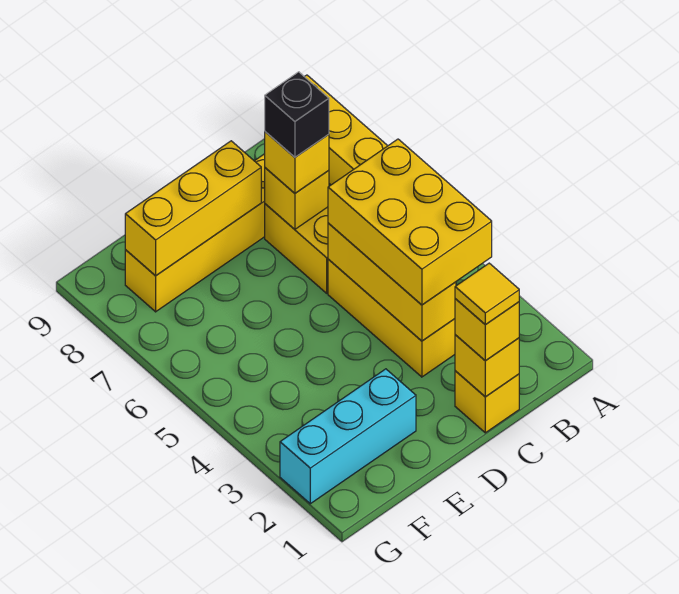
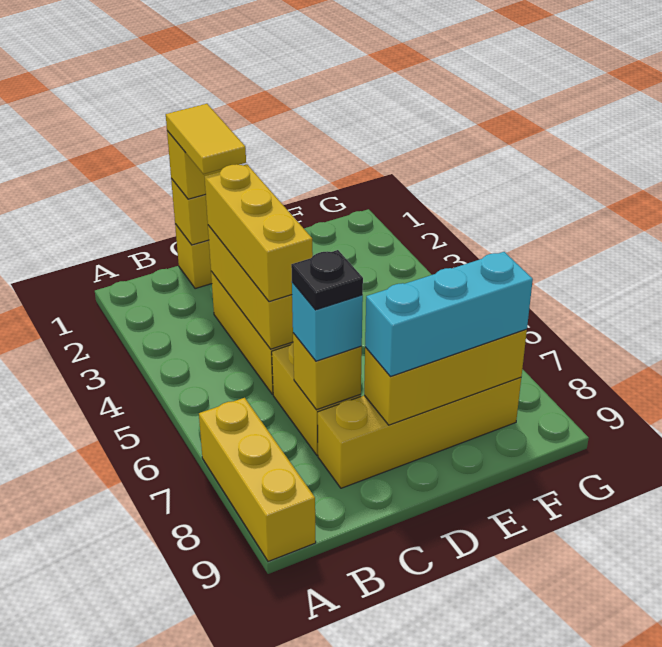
yellow brick B3:C5 level 3 -> yellow brick C3:C5 level 3
yellow tile C1 level 4 -> yellow tile C1:C2 level 4
yellow brick C7 level 3 -> cyan brick C7 level 3
black brick C7 level 4 -> black plate C7 level 4
cyan brick E2:G2 level 1 -> cyan brick D8:F8 level 3

